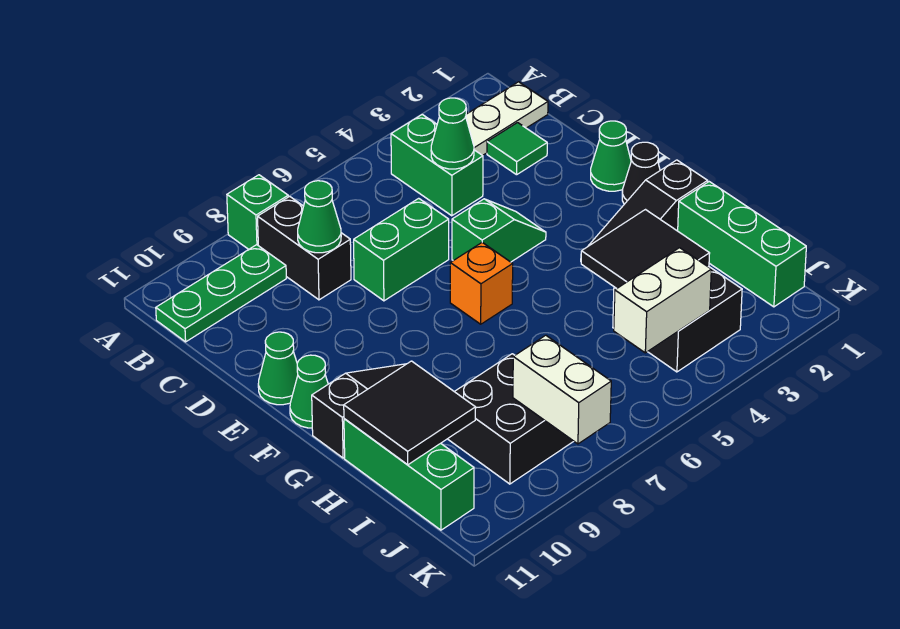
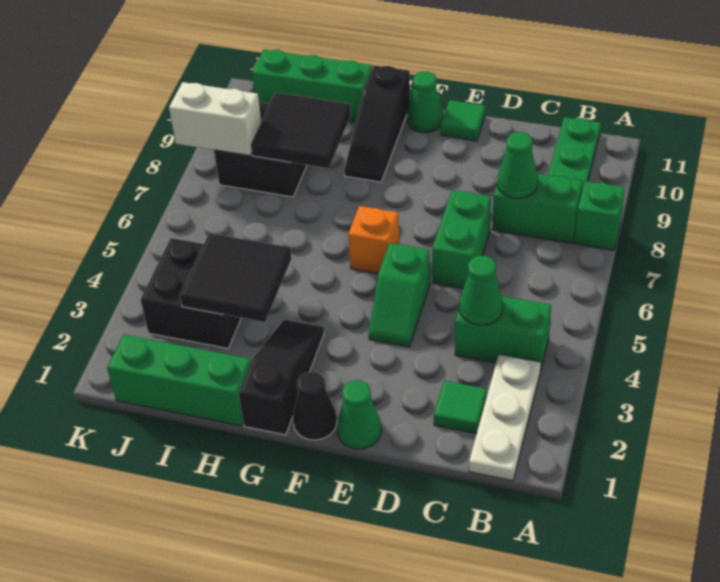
black brick B8:C8 level 1 -> green brick B8:C8 level 1
green cone E11 level 1 -> green tile E11 level 1
black tile H10:I11 level 2 -> black tile H8:I9 level 2
white brick J4:J5 level 2 -> none

